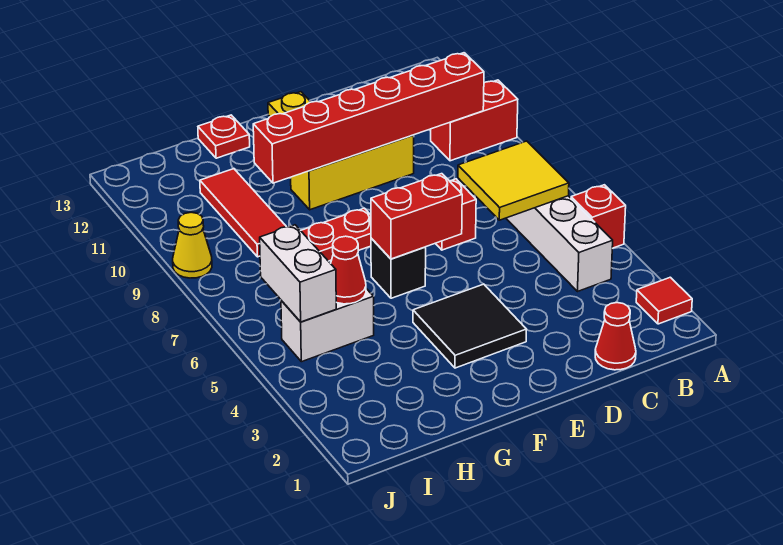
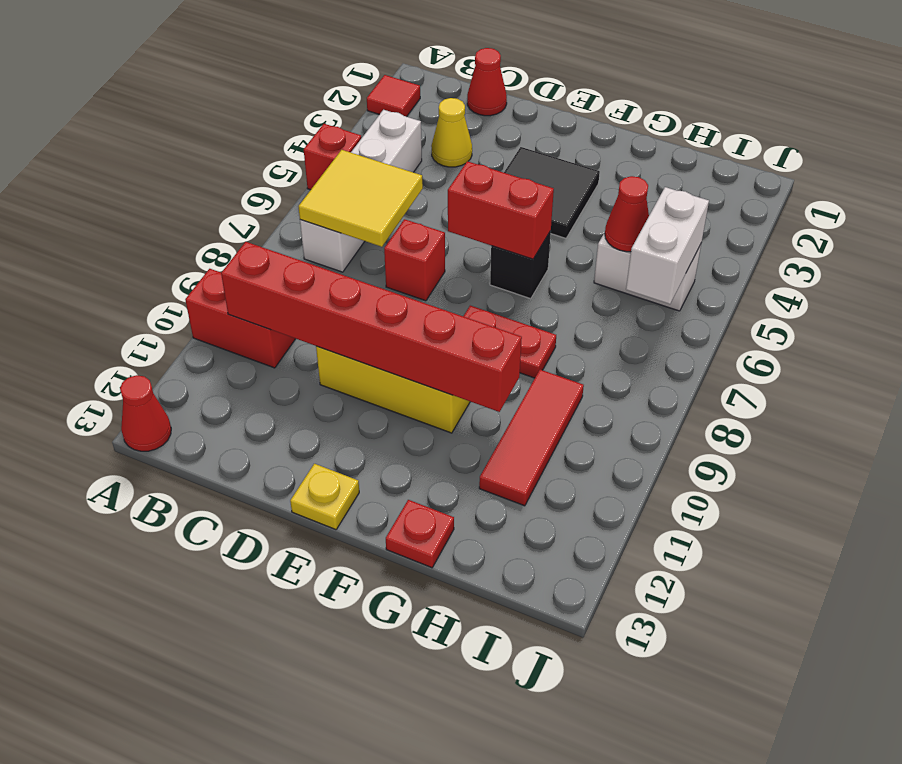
none -> red cone A13 level 1
yellow cone J9 level 1 -> yellow cone C3 level 1

